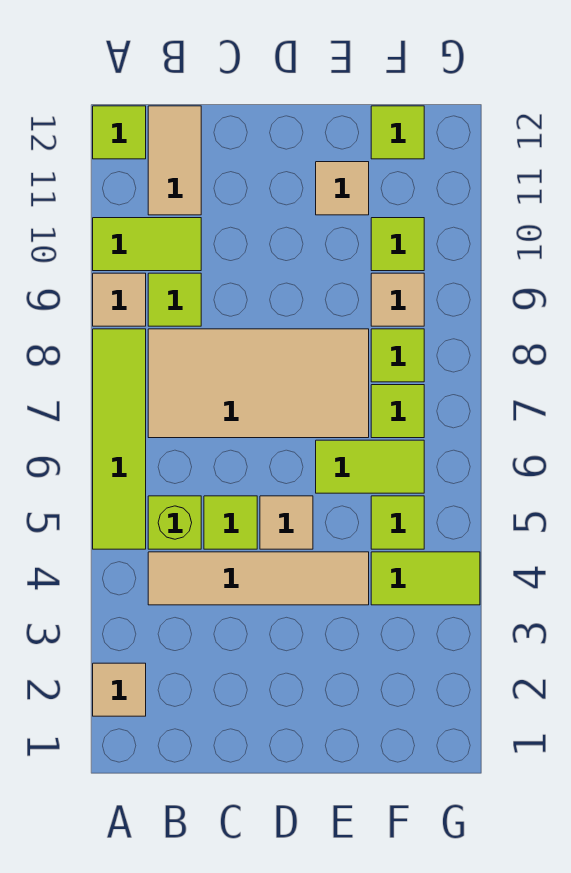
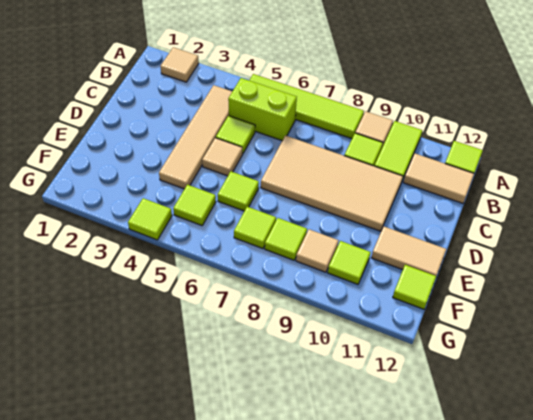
lime brick B5 level 1 -> lime brick B5:B6 level 1
tan tile B7:E8 level 1 -> tan tile C7:D10 level 1
lime tile E6:F6 level 1 -> lime tile E6 level 1
tan tile E11 level 1 -> tan tile E11:E12 level 1
lime tile F4:G4 level 1 -> lime tile G4 level 1

